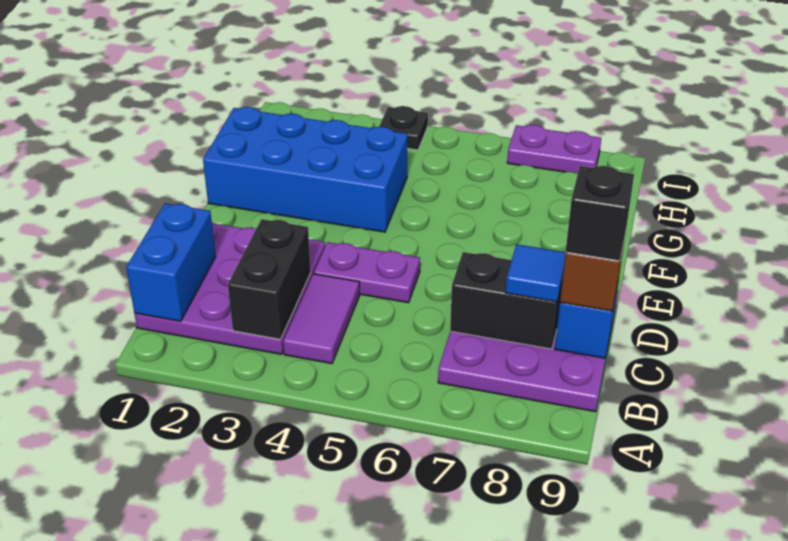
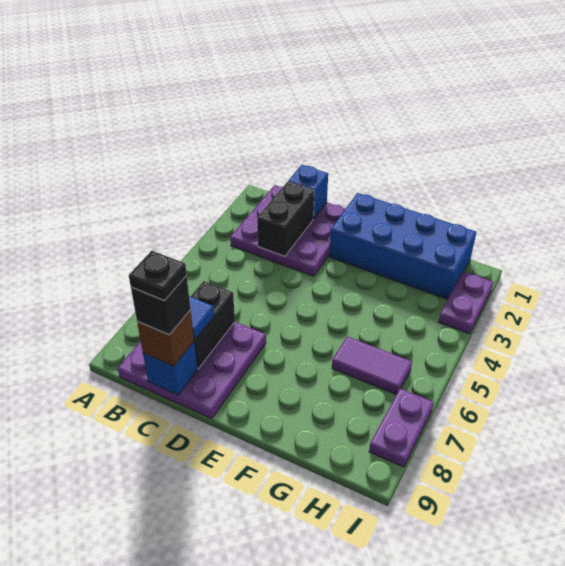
blue brick B1:C1 level 2 -> blue brick C1 level 2
black brick B3:C3 level 2 -> black brick C2:C3 level 2
purple tile B4:C4 level 1 -> purple tile G6:H6 level 1
purple plate D4:D5 level 1 -> purple plate I2:I3 level 1
blue brick F1:G4 level 1 -> blue brick E1:H2 level 1
black plate I4 level 1 -> black plate C9 level 5

